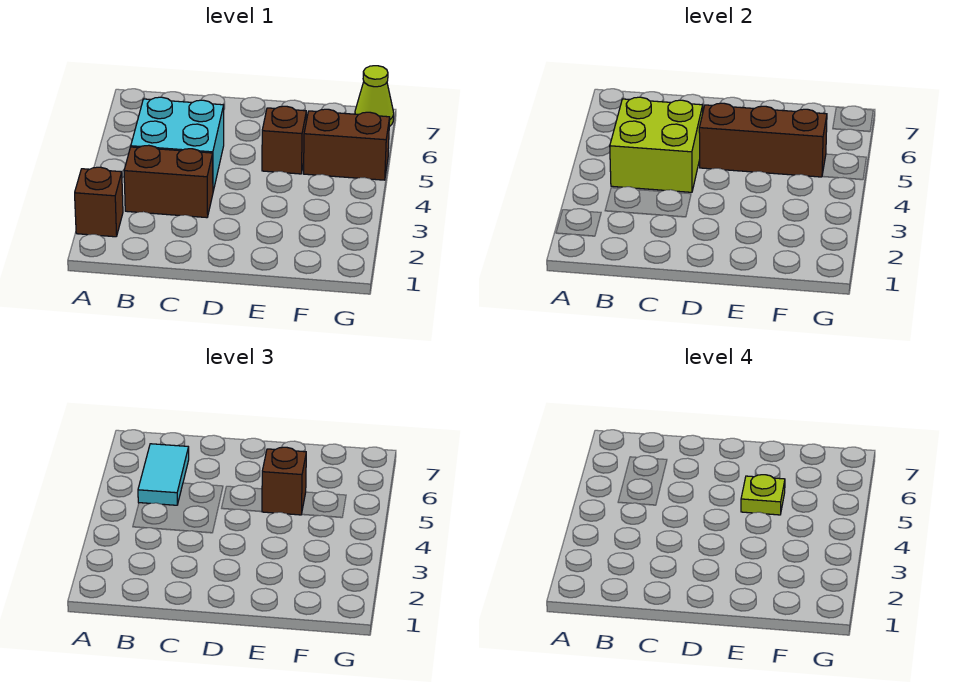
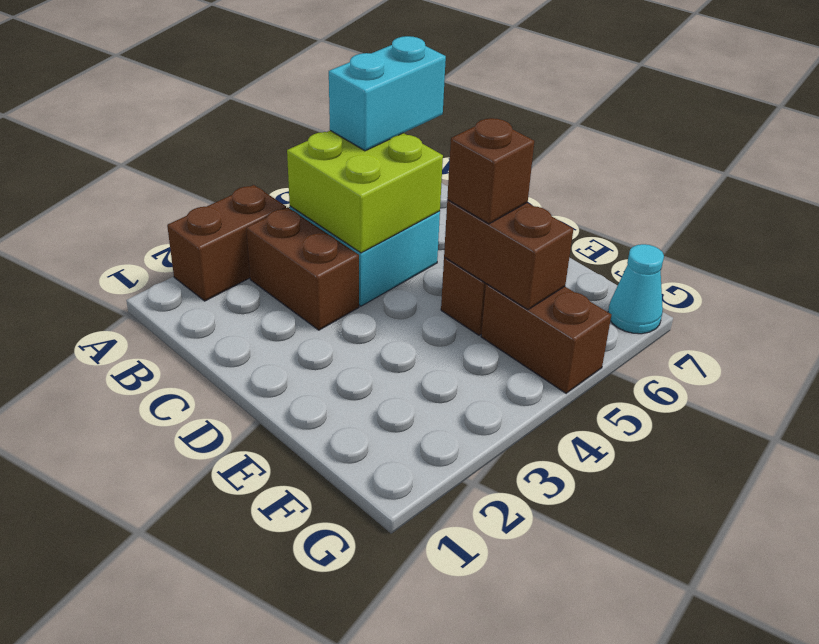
brown brick A2 level 1 -> brown brick A2:A3 level 1
cyan tile B5:B6 level 3 -> cyan brick B5:B6 level 3
brown brick D5:F5 level 2 -> brown brick E5:F5 level 2
lime plate E5 level 4 -> none
lime cone G7 level 1 -> cyan cone G7 level 1

